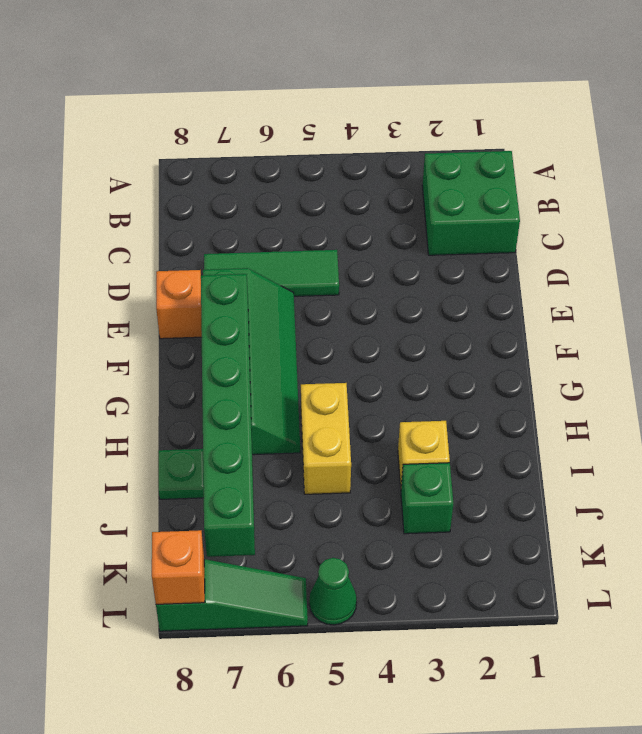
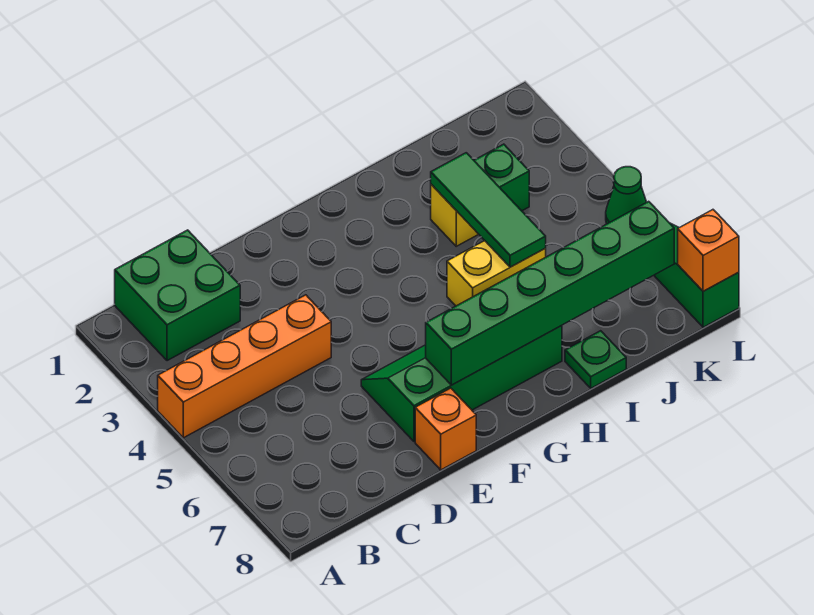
none -> orange brick A4:D4 level 1
green tile D5:D7 level 1 -> green tile I3:I5 level 2

